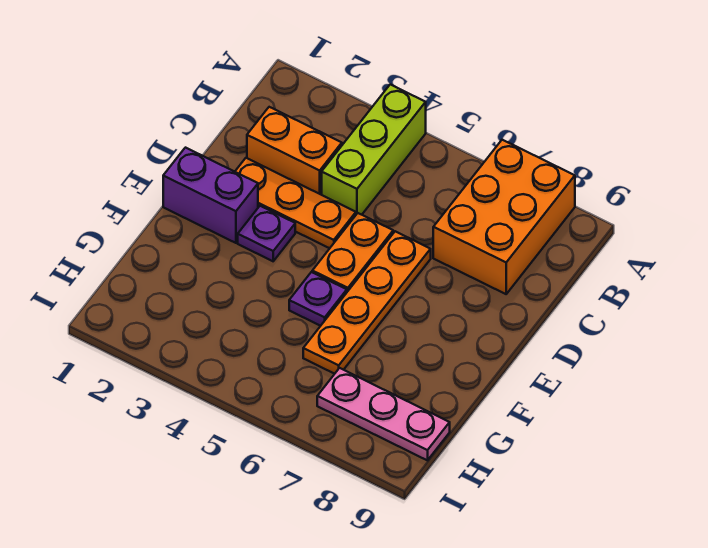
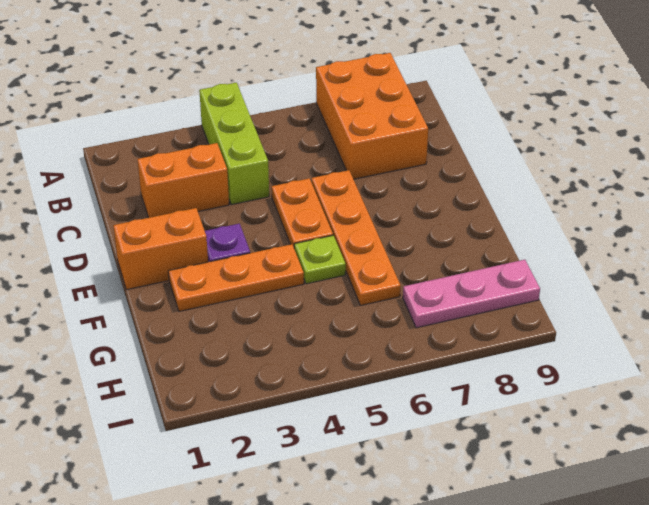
orange plate D2:D4 level 1 -> orange plate F2:F4 level 1
purple brick E1:E2 level 1 -> orange brick E1:E2 level 1
purple plate F5 level 1 -> lime plate F5 level 1

